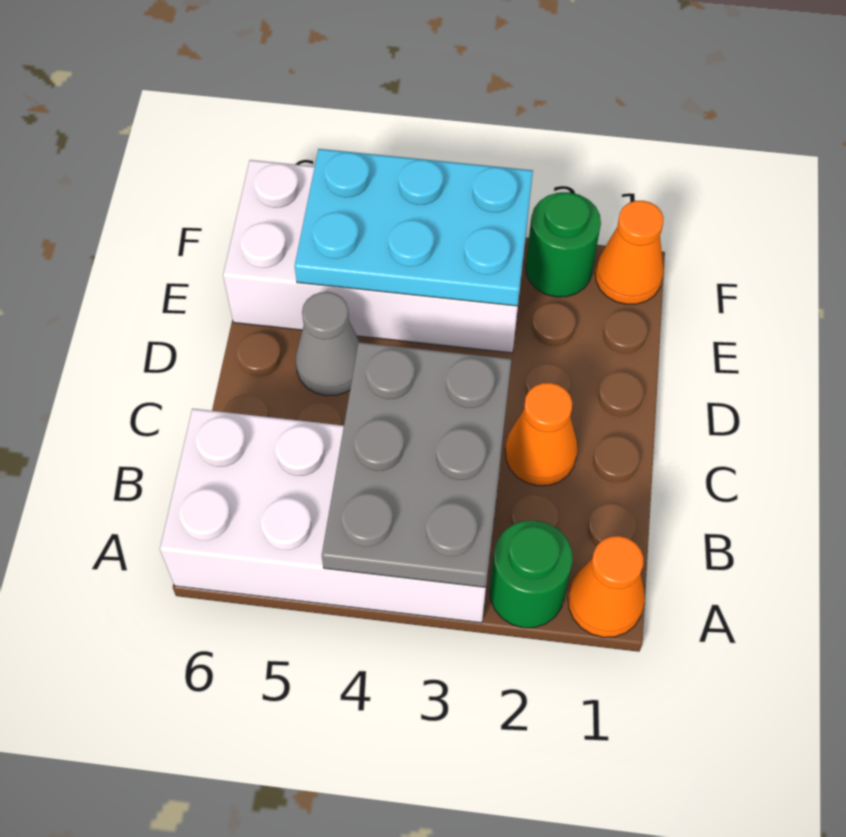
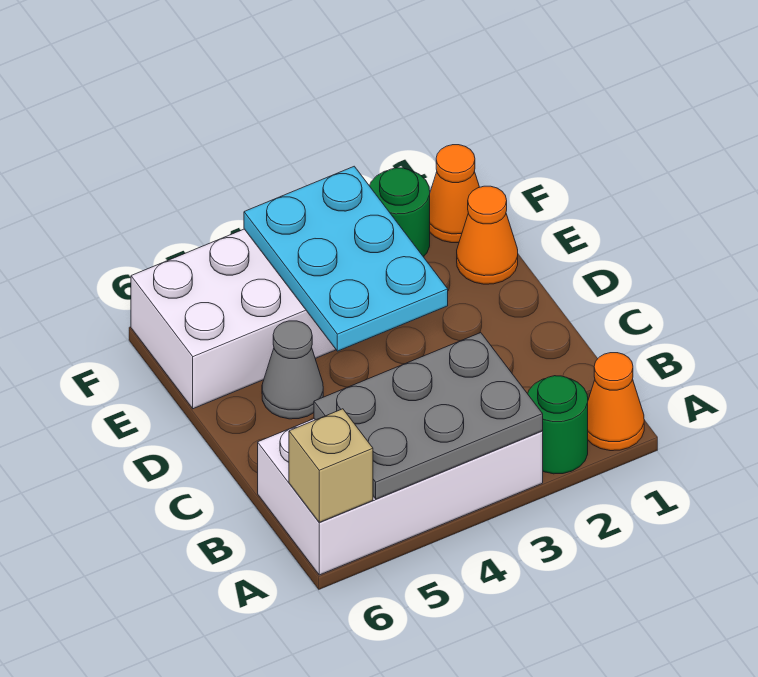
grey plate A3:C4 level 2 -> grey plate A3:B5 level 2
none -> tan brick A6 level 2
orange cone C2 level 1 -> orange cone E1 level 1
cyan plate E3:F5 level 2 -> cyan plate D3:F4 level 2

